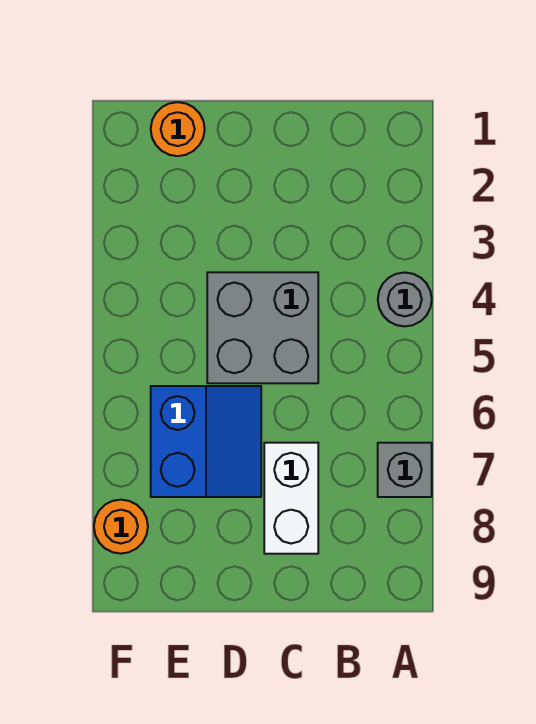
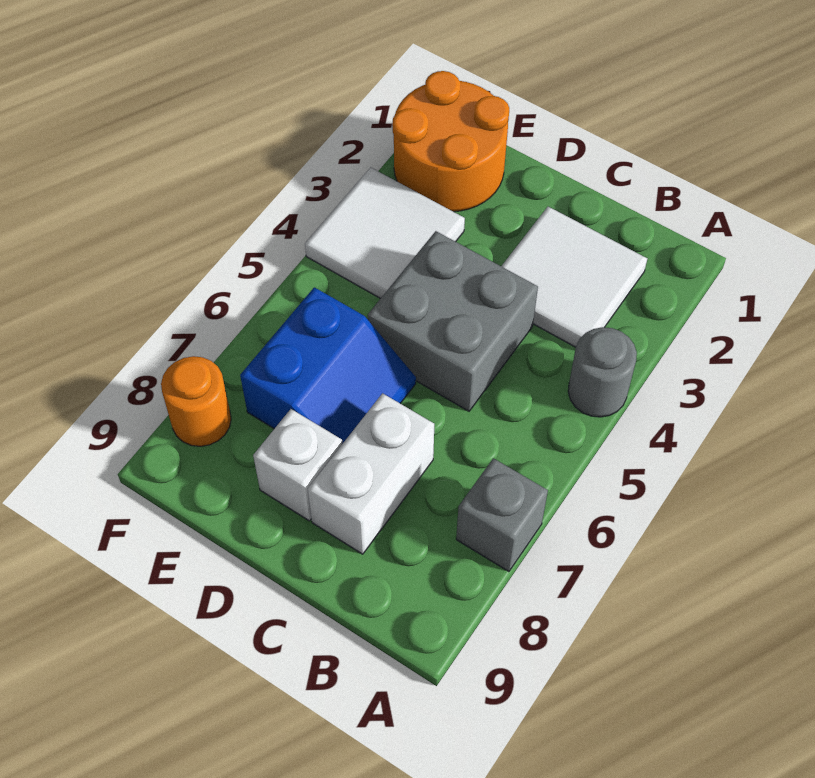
none -> white tile B2:C3 level 1
none -> white brick D8 level 1
orange round brick E1 level 1 -> orange round brick E1:F2 level 1
none -> white tile E3:F4 level 1

